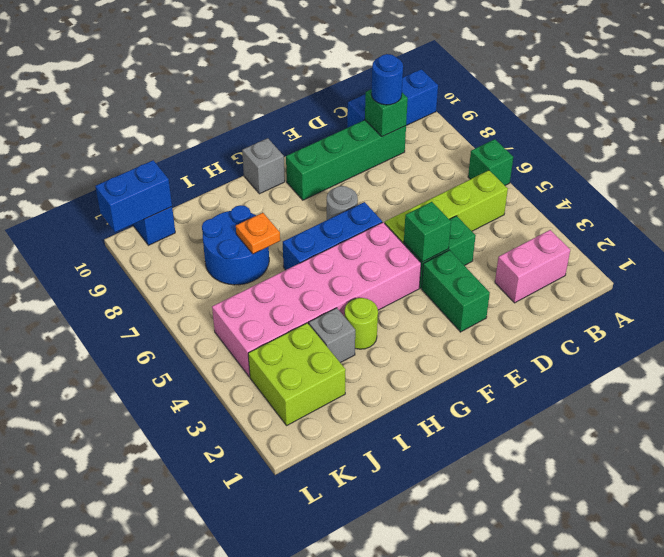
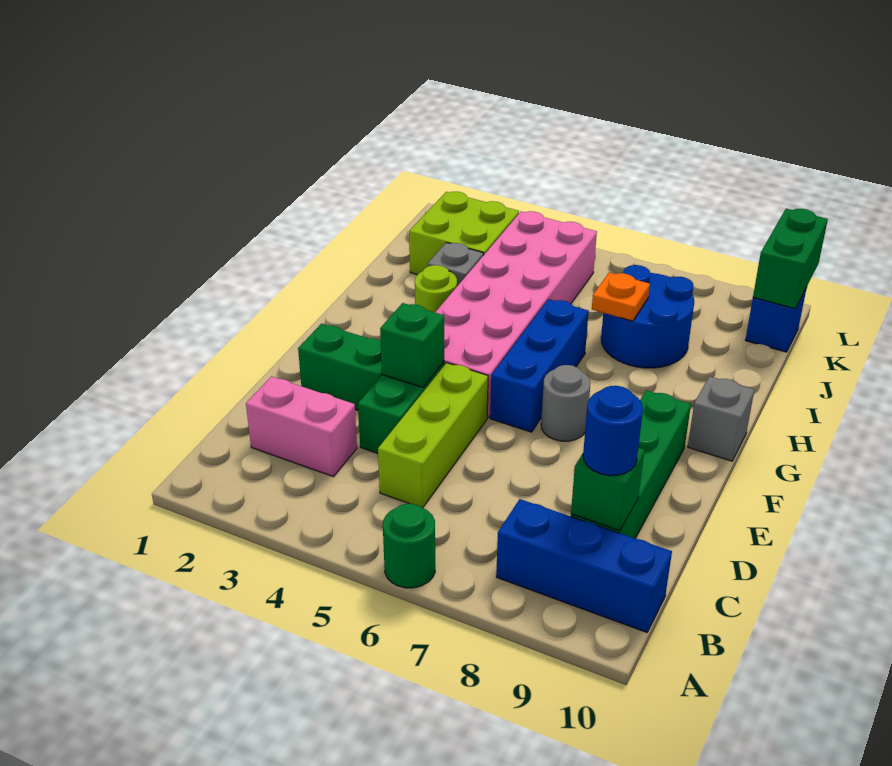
green brick A6 level 1 -> green round brick A6 level 1
blue brick A10:C10 level 1 -> blue brick B8:B10 level 1
pink brick B2:C2 level 1 -> pink brick C2:C3 level 1
lime brick B5:E5 level 1 -> lime brick C5:E5 level 1
blue brick K10:L10 level 2 -> green brick K10:L10 level 2

